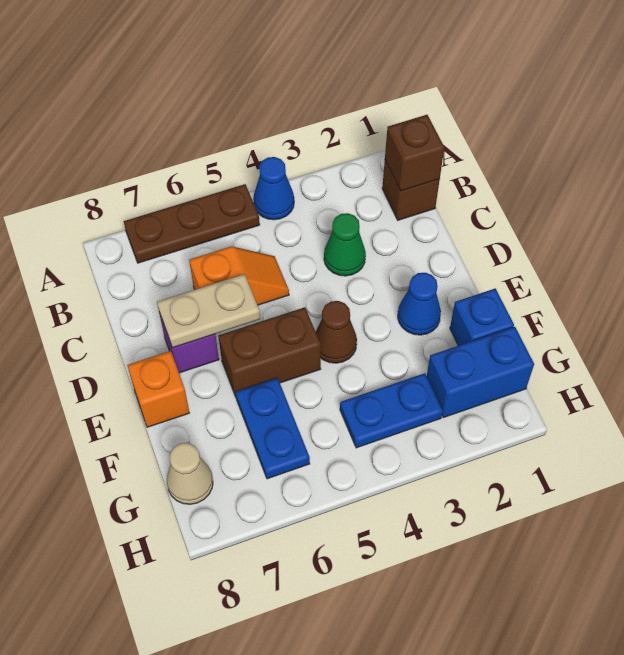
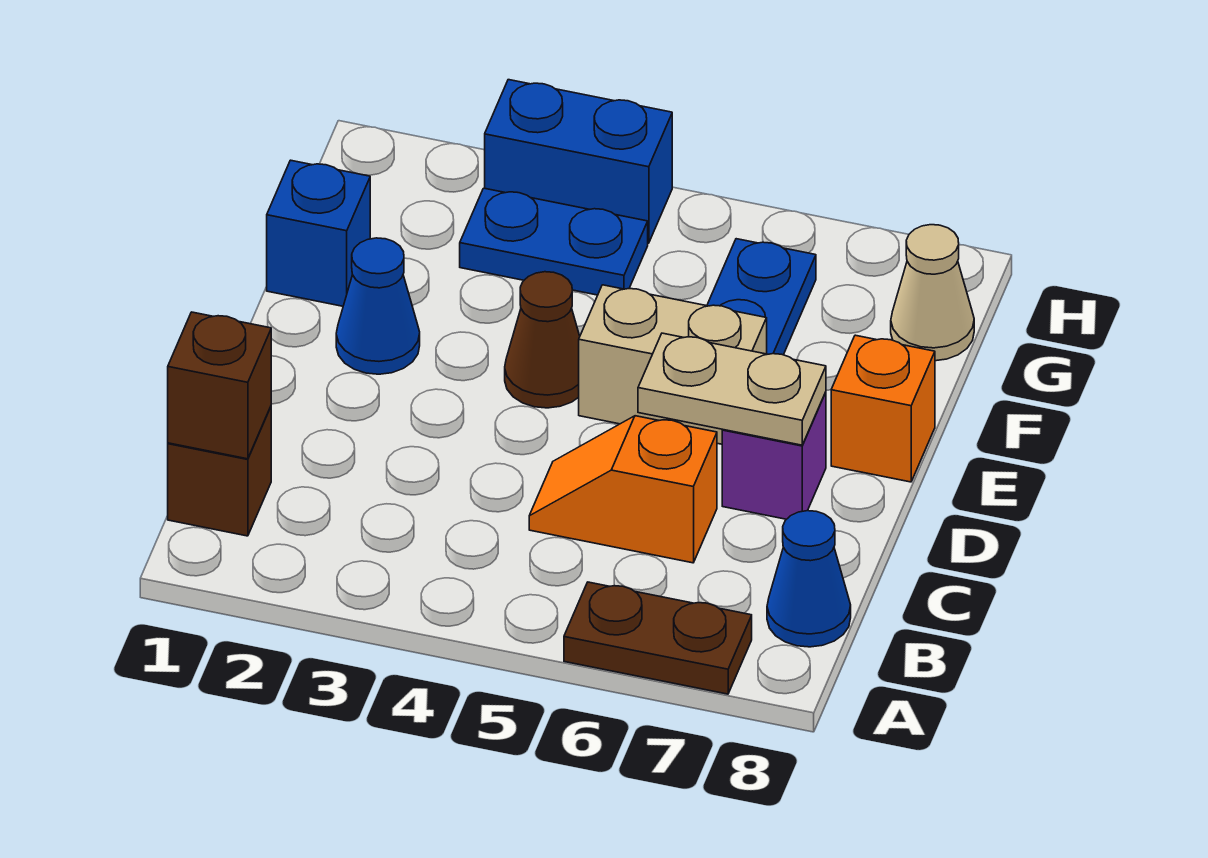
blue cone A4 level 1 -> blue cone B8 level 1
brown plate A5:A7 level 1 -> brown plate A6:A7 level 1
green cone C3 level 1 -> none
brown brick E5:E6 level 1 -> tan brick E5:E6 level 1
blue brick G1:G2 level 1 -> blue brick H3:H4 level 1

